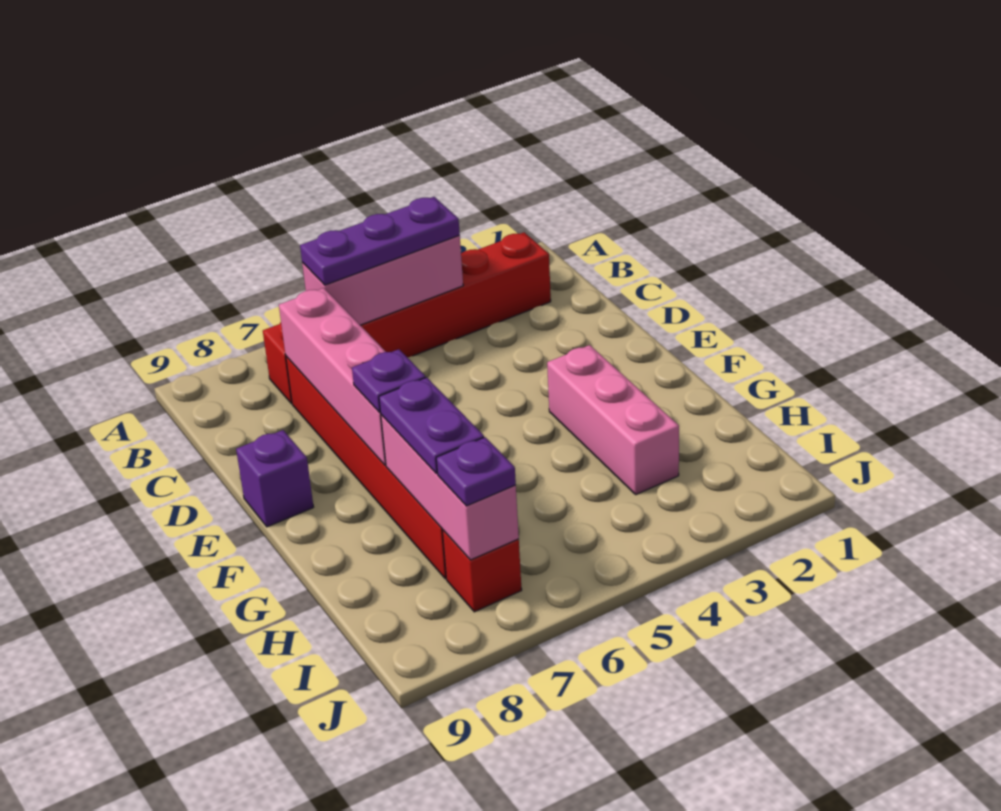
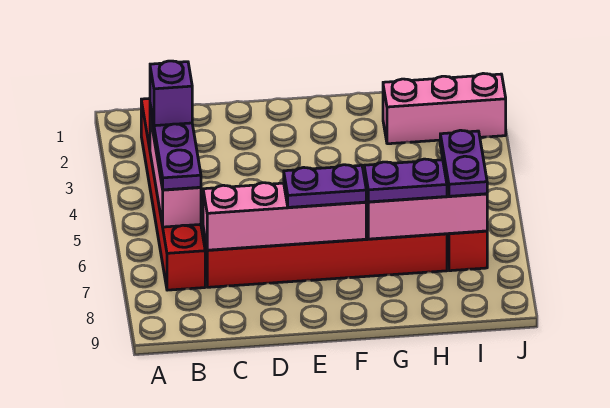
purple brick E9 level 1 -> purple brick B4 level 4
pink brick F3:H3 level 1 -> pink brick H2:J2 level 1
purple plate F7 level 3 -> purple plate E7:F7 level 3
purple plate I7 level 3 -> purple plate I6:I7 level 3

